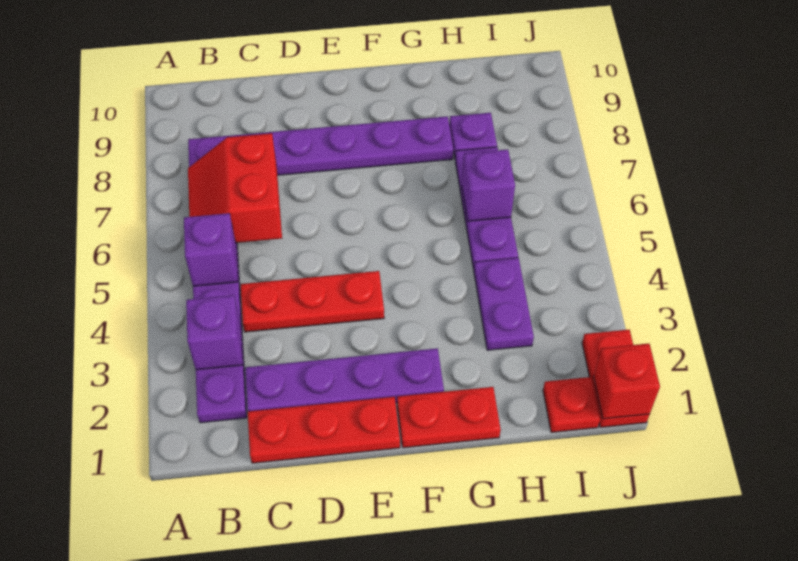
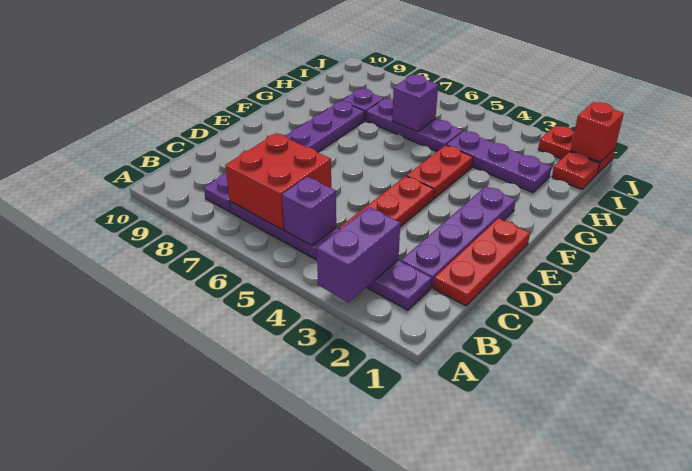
purple brick B3 level 2 -> purple brick A3:B3 level 2
red slope B6:C7 level 2 top C -> red brick B6:C7 level 2
red plate F1:G1 level 1 -> red plate F4:G4 level 1
purple plate H3:H4 level 1 -> purple plate H2:H4 level 1

